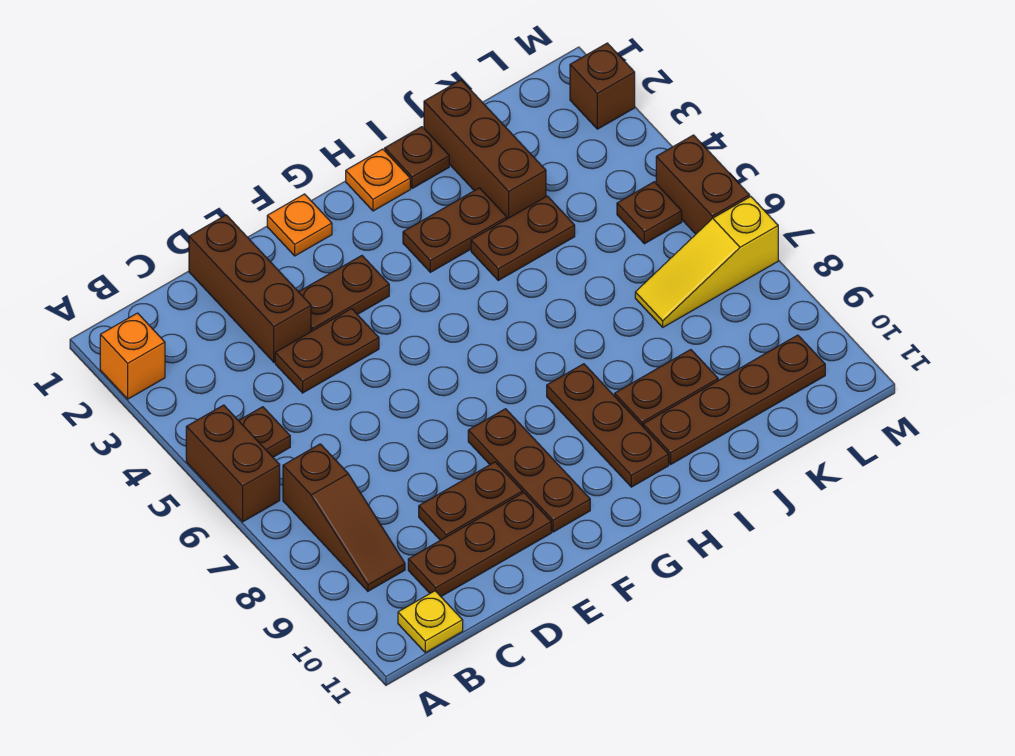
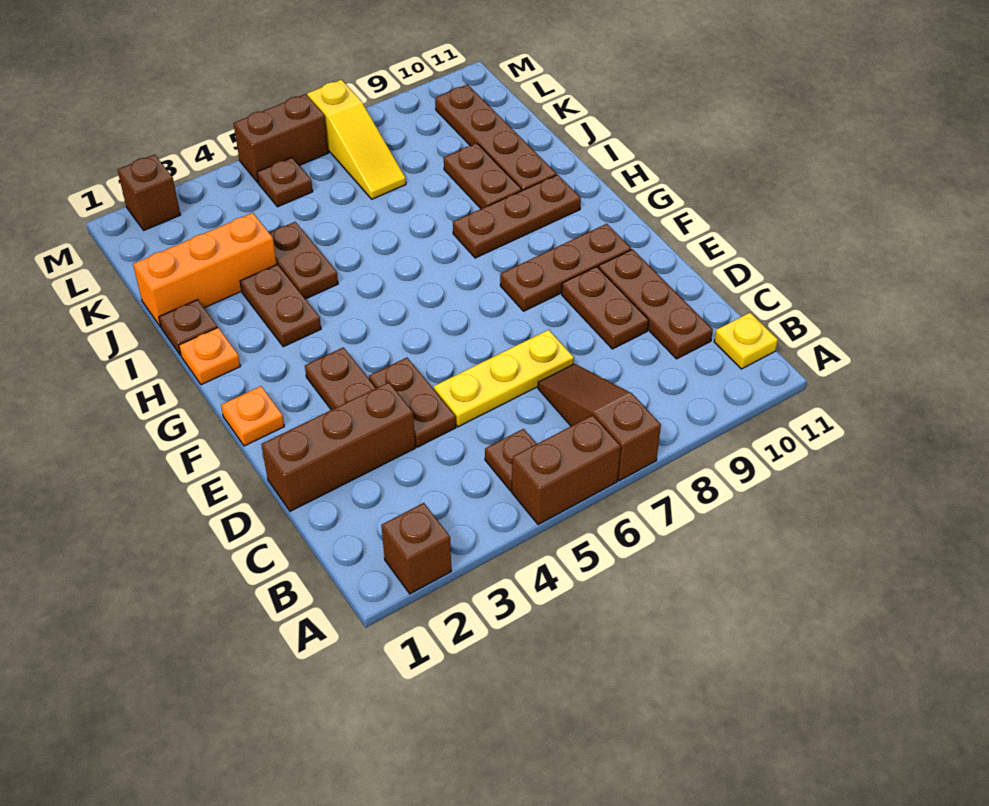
orange brick A2 level 1 -> brown brick A2 level 1
brown slope B7:B9 level 1 top 7 -> brown slope A7:C7 level 1 top A
none -> yellow plate D5:D7 level 1
brown brick J1:J3 level 1 -> orange brick J1:J3 level 1

